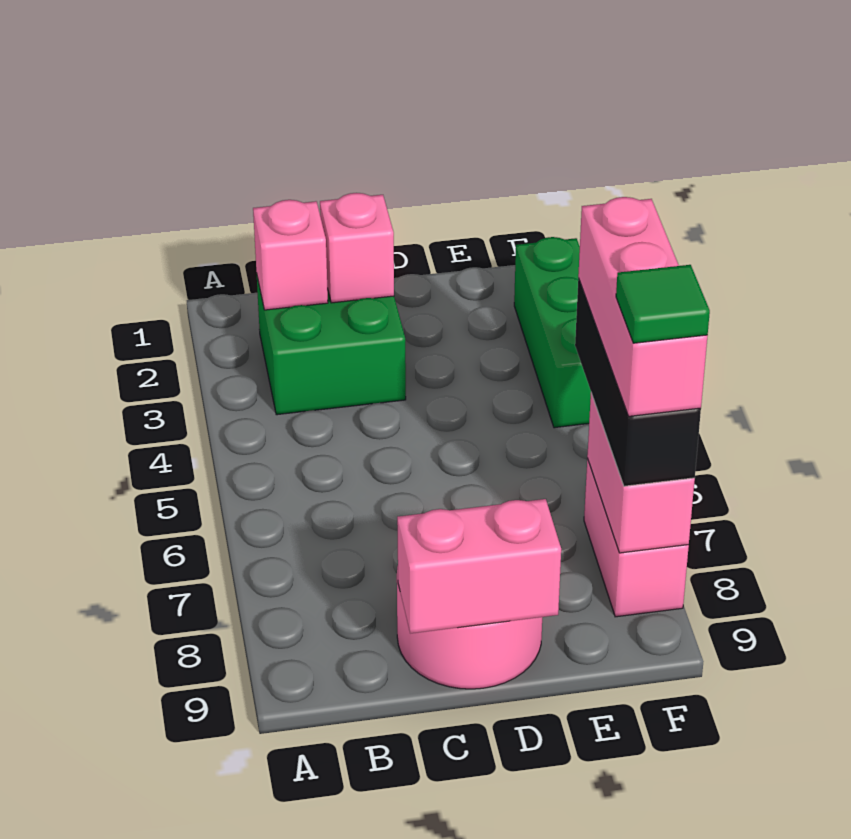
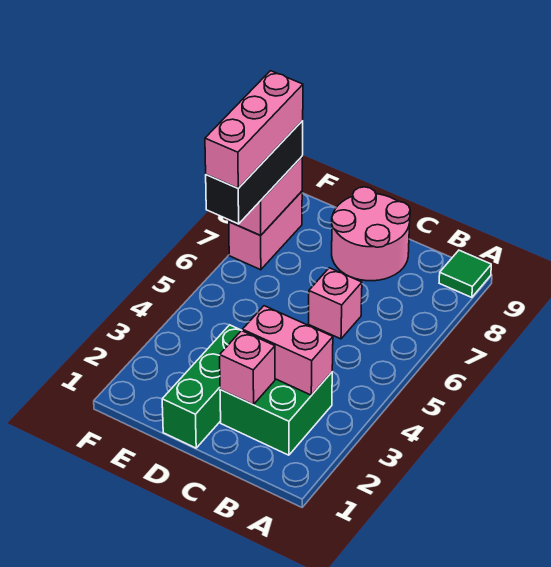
pink brick B2 level 2 -> pink brick C6 level 1
pink brick C9:D9 level 2 -> pink brick B3:C3 level 2
green brick F2:F4 level 1 -> green brick D1:D3 level 1
green tile F8 level 5 -> green tile A9 level 1

